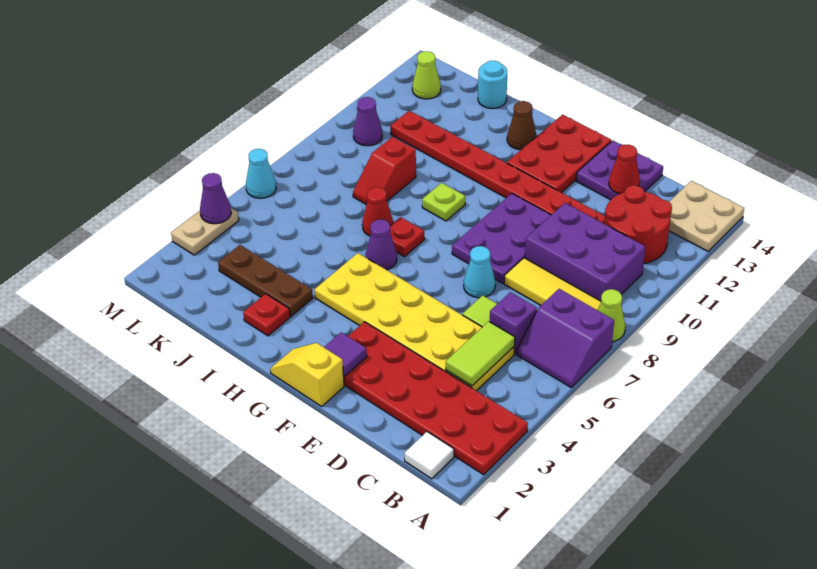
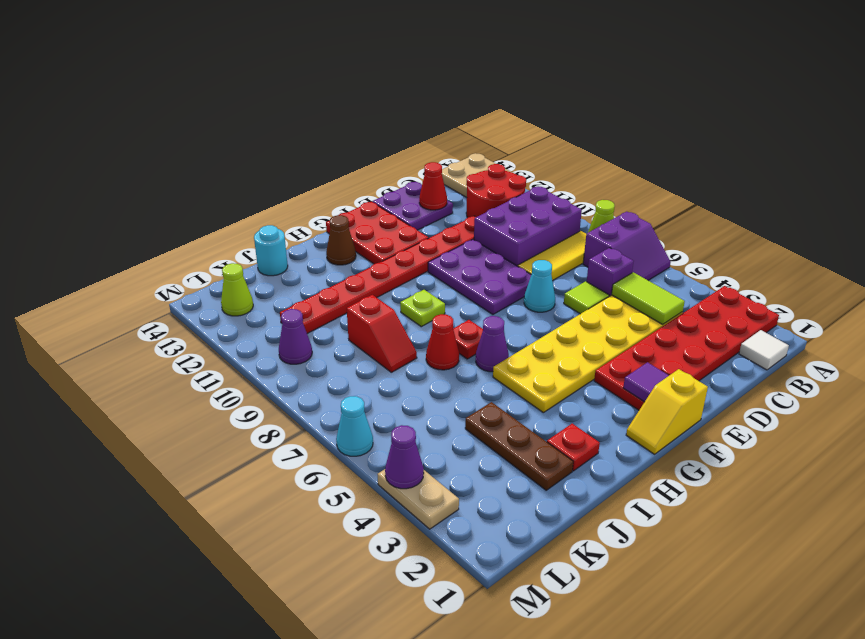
brown plate I3:K3 level 1 -> brown plate J2:J4 level 1

